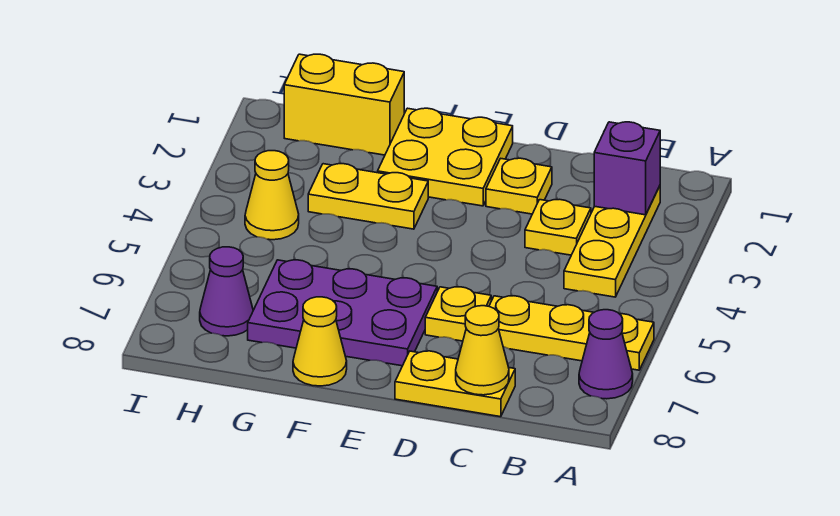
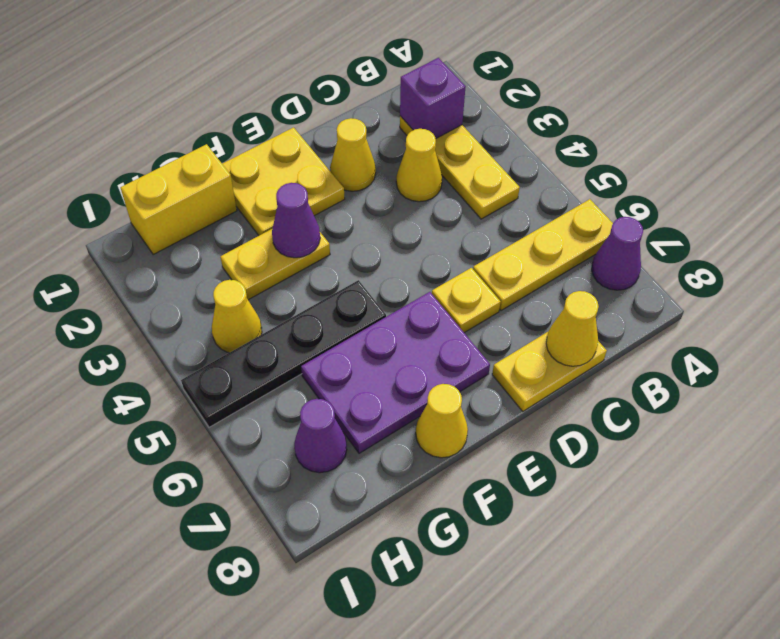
yellow plate C3 level 1 -> yellow cone C3 level 1
yellow plate D2 level 1 -> yellow cone D2 level 1
none -> purple cone F3 level 2
none -> black plate F5:I5 level 1

